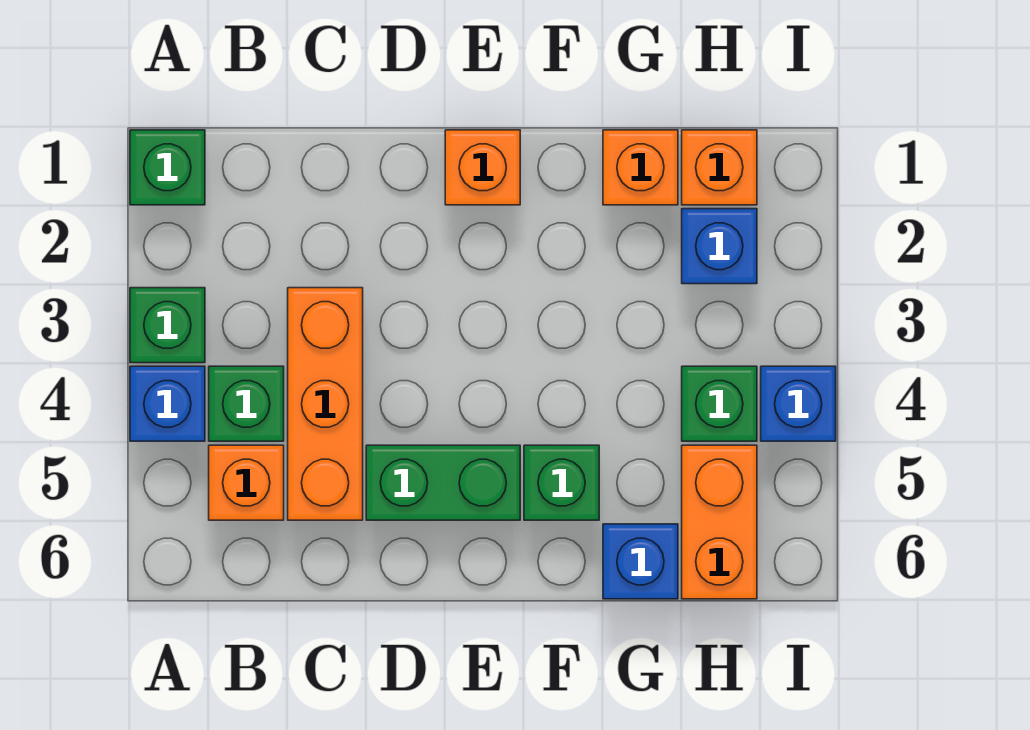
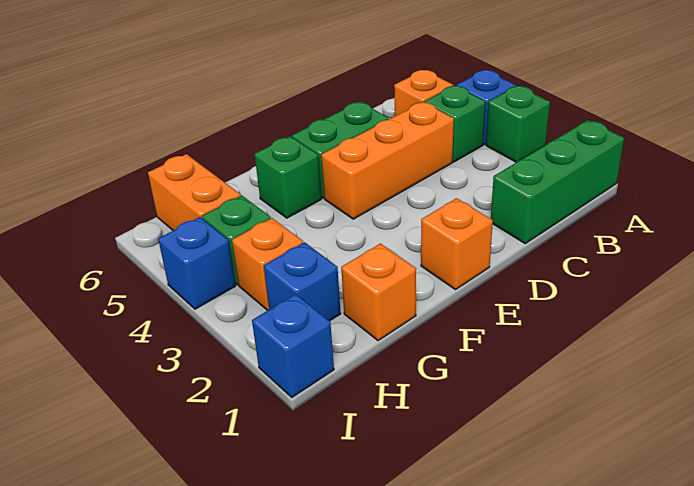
green brick A1 level 1 -> green brick A1:C1 level 1
orange brick C3:C5 level 1 -> orange brick C4:E4 level 1
blue brick G6 level 1 -> blue brick I1 level 1
orange brick H1 level 1 -> orange brick H3 level 1

